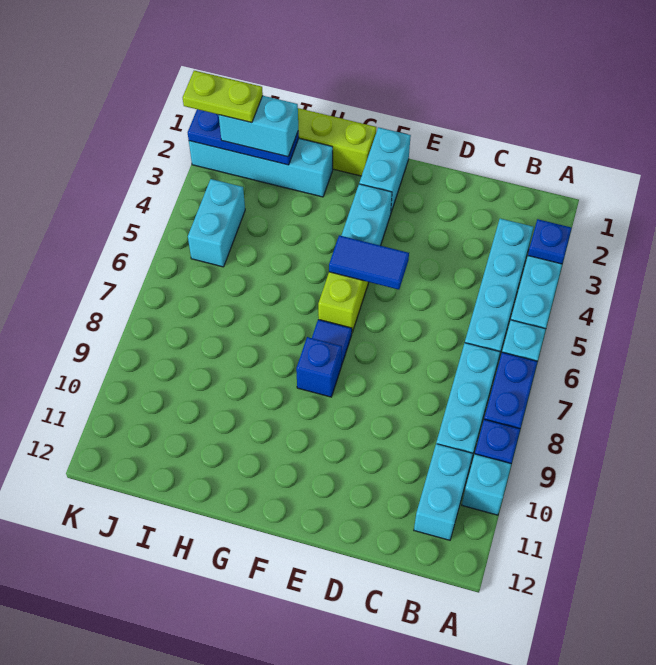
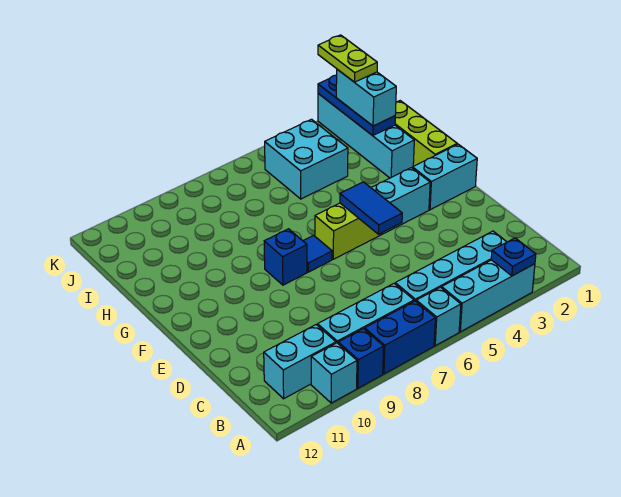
cyan brick J4:J5 level 1 -> cyan brick I4:J5 level 1

